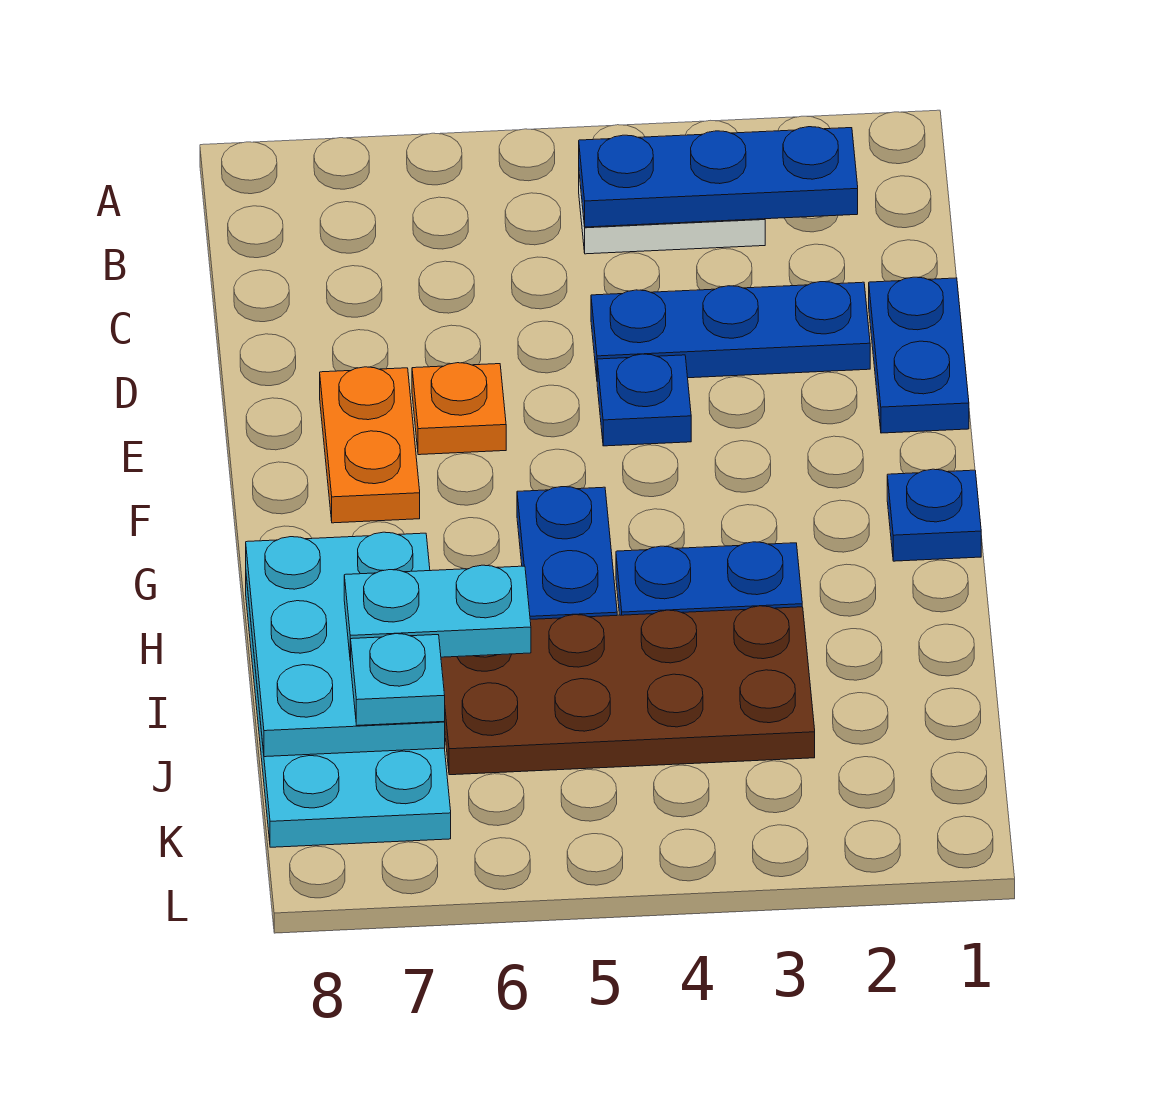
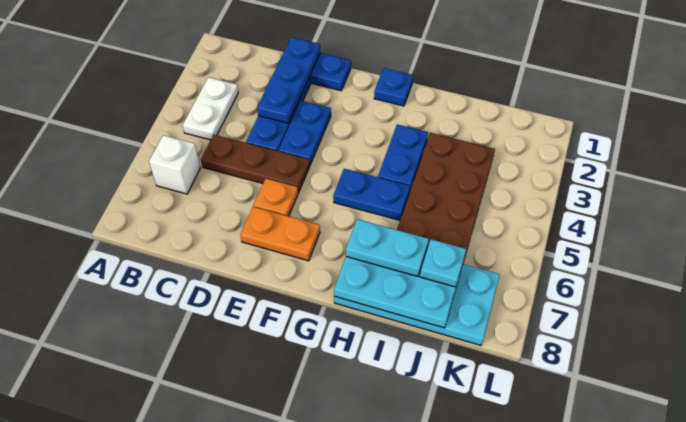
blue plate B2:B4 level 2 -> blue plate D1:D3 level 2
none -> white brick B6 level 1
none -> brown plate C5:E5 level 1
blue plate E4 level 1 -> blue plate E3:E4 level 1
cyan plate I6:I7 level 3 -> cyan plate H7:I7 level 3

